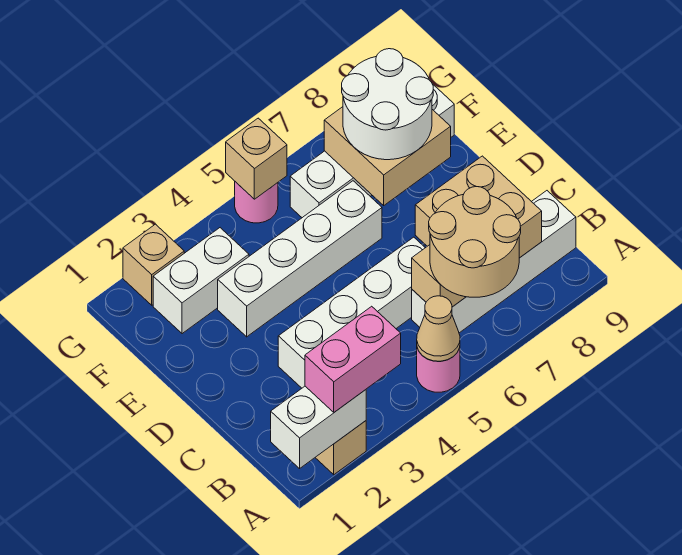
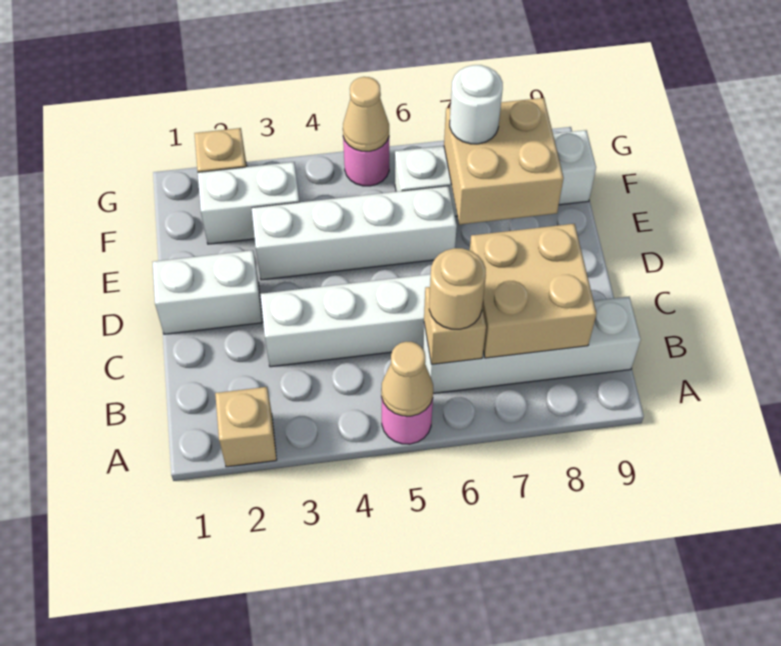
white brick A1:A2 level 2 -> white brick D1:D2 level 1
pink brick A2:A3 level 3 -> none
tan round brick A6:B7 level 3 -> tan round brick B6 level 3
white round brick E7:F8 level 3 -> white round brick F7 level 3
tan brick G5 level 2 -> tan cone G5 level 2

